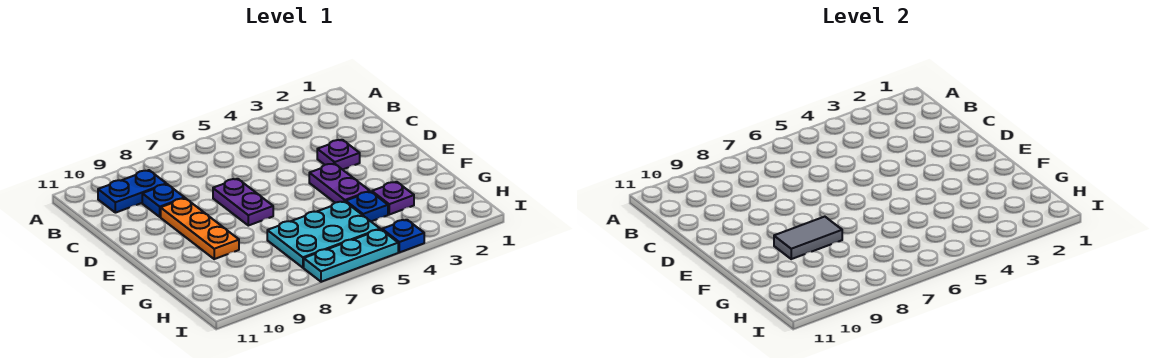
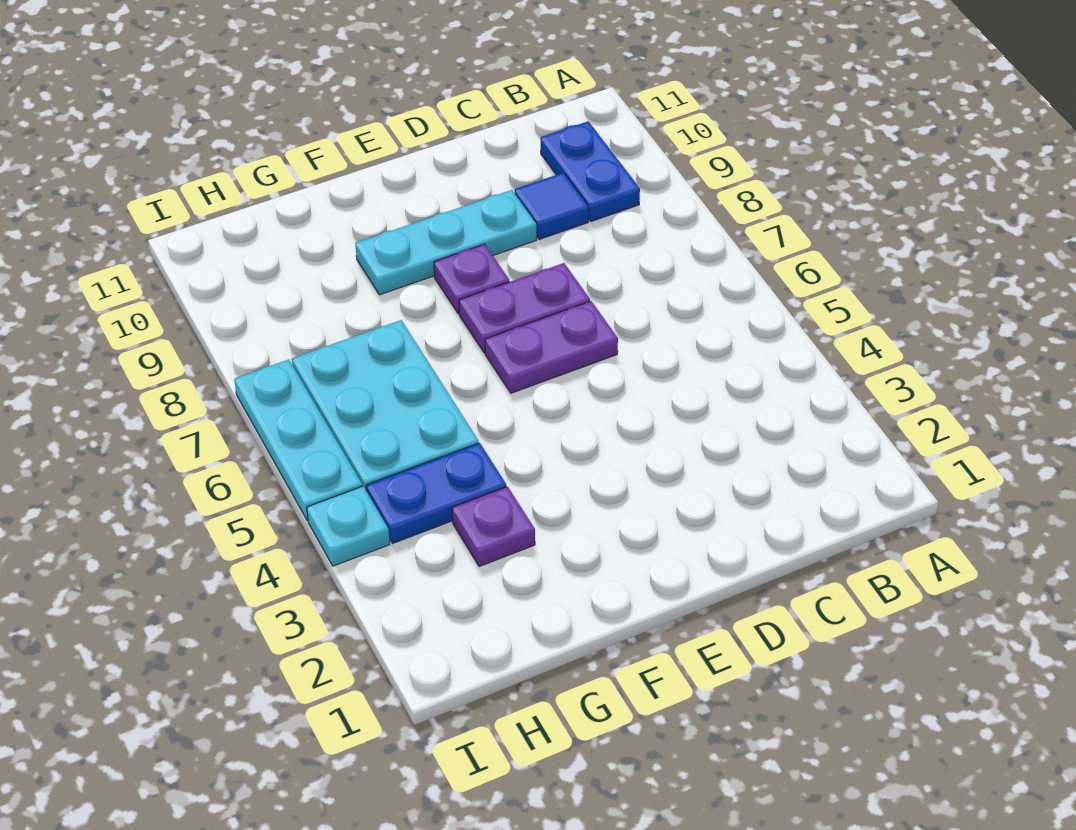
blue plate C9 level 1 -> blue tile C9 level 1
purple plate D3 level 1 -> purple plate E8 level 1
orange plate D9:F9 level 1 -> cyan plate D9:F9 level 1
purple plate E4:F4 level 1 -> purple plate D6:E6 level 1
grey tile F8:F9 level 2 -> none
blue plate G4 level 1 -> blue plate G4:H4 level 1
blue plate I4 level 1 -> cyan plate I4 level 1

